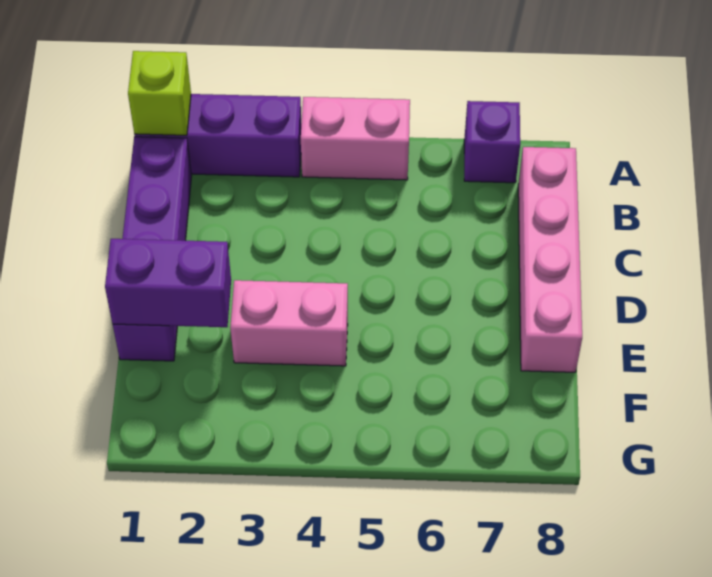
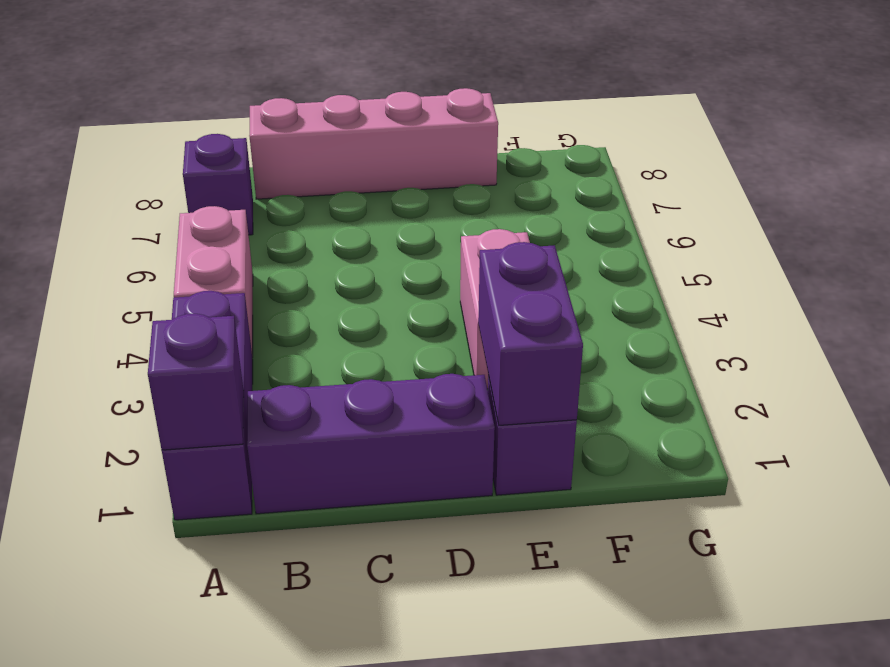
lime brick A1 level 2 -> purple brick A1 level 2

